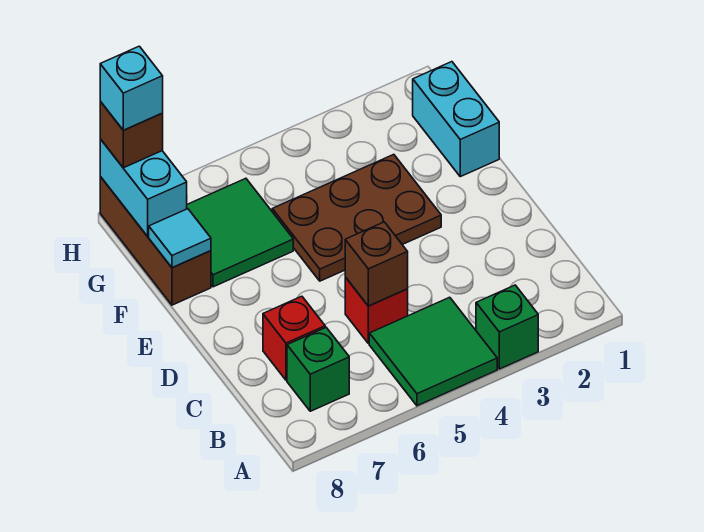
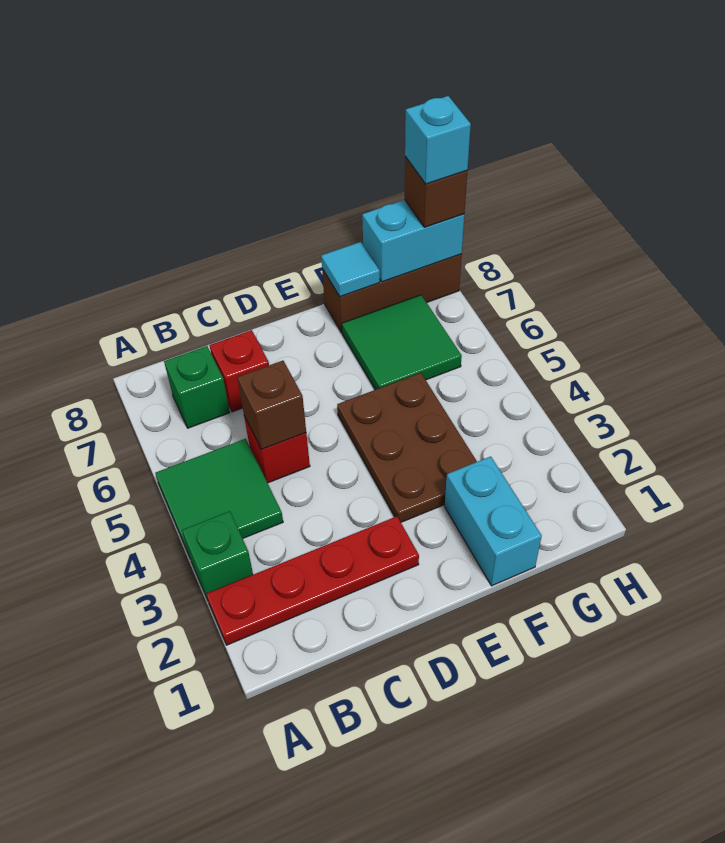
none -> red plate A2:D2 level 1
cyan brick F1:G1 level 1 -> cyan brick F1:F2 level 1

